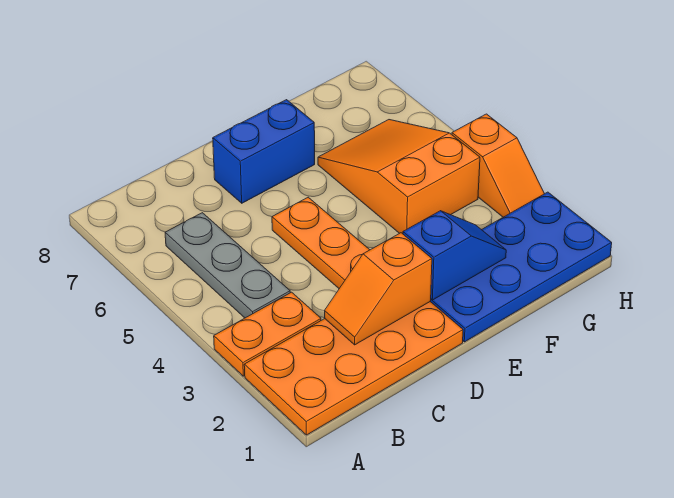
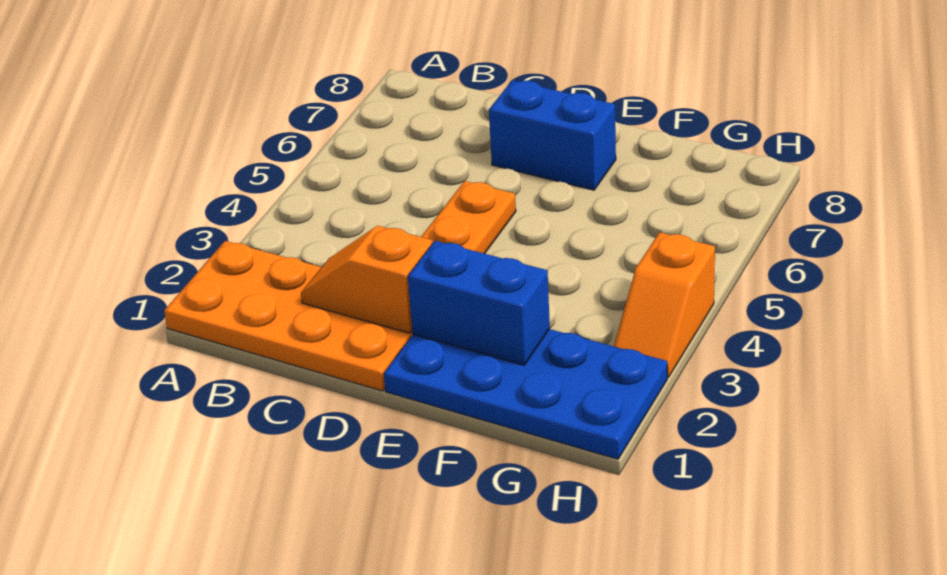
orange plate A3:B3 level 1 -> none
grey plate B4:B6 level 1 -> none
blue slope E2:F2 level 2 top E -> blue brick E2:F2 level 2
orange slope F4:G6 level 1 top 4 -> none

